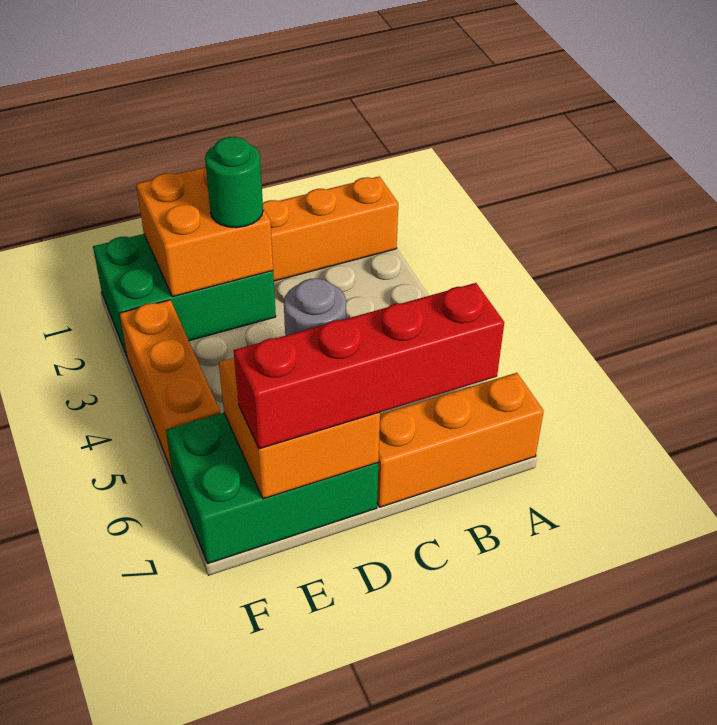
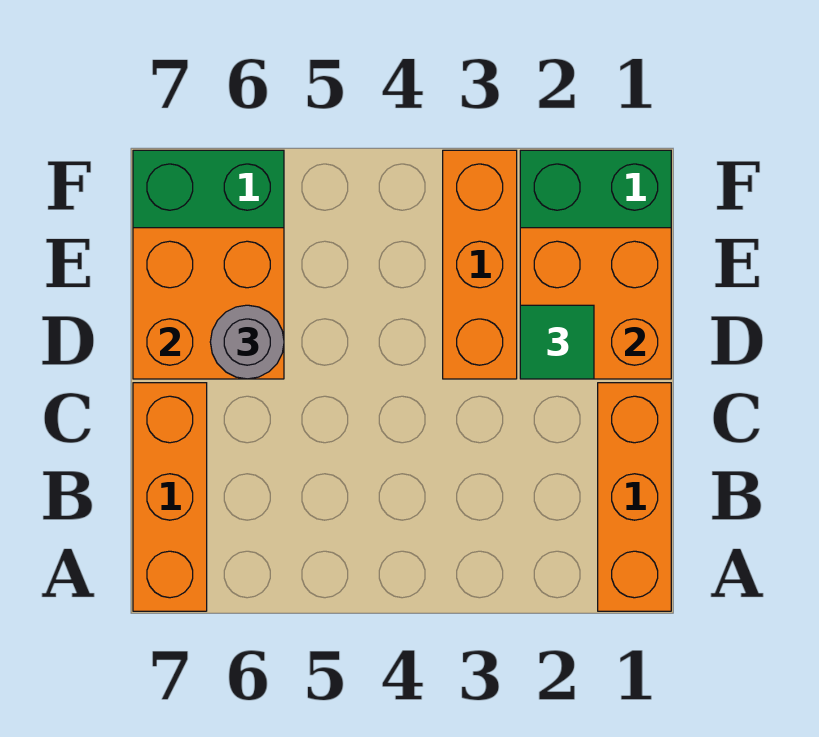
red brick B7:E7 level 3 -> none
green round brick D2 level 3 -> green tile D2 level 3
orange brick F3:F5 level 1 -> orange brick D3:F3 level 1

